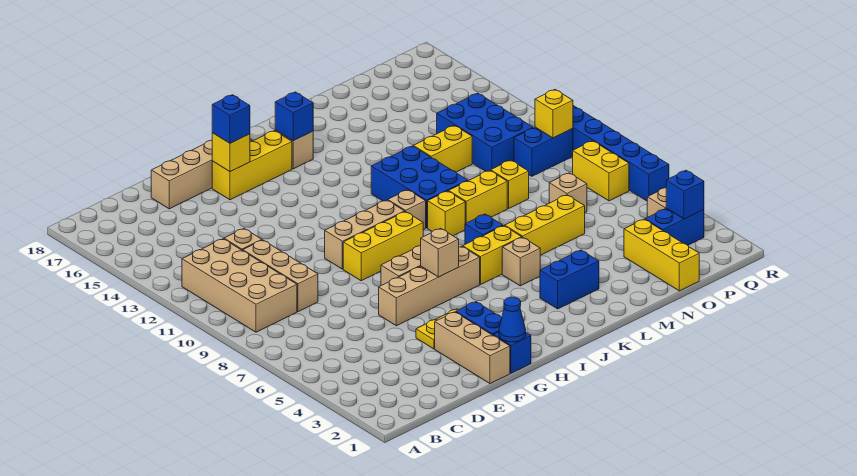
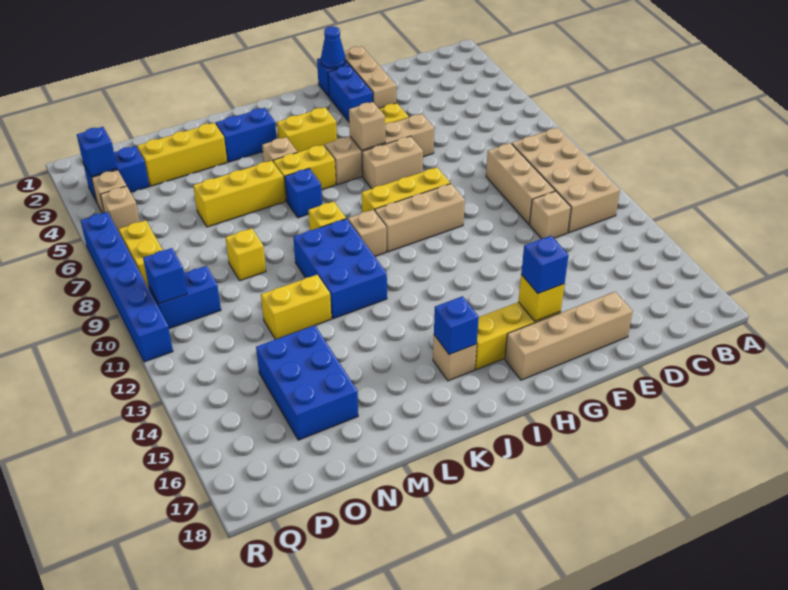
yellow brick L9:M9 level 1 -> yellow brick I4:J4 level 1
yellow brick O1:O3 level 1 -> yellow brick M3:O3 level 1
tan brick O7 level 1 -> tan brick Q5 level 1
blue brick O11:P13 level 1 -> blue brick N14:O16 level 1
yellow brick Q10 level 2 -> blue brick Q10 level 2

